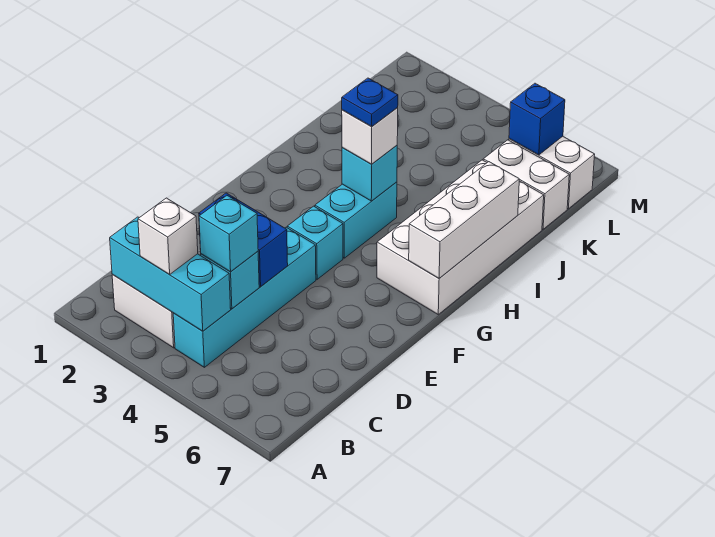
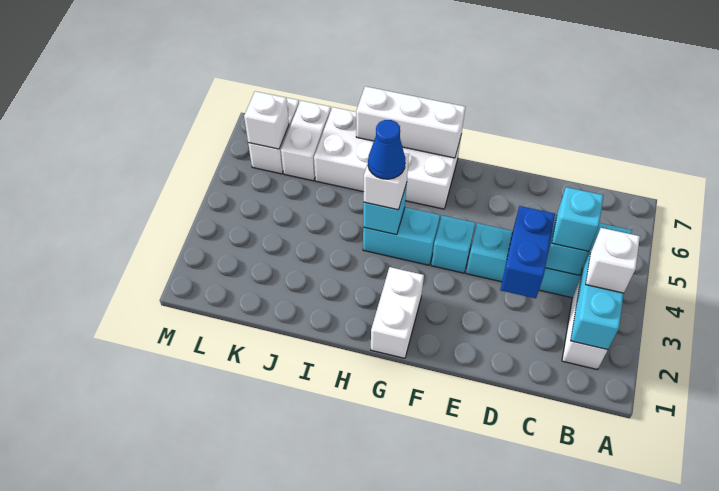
none -> white brick G1:G2 level 1
blue plate H4 level 4 -> blue cone H4 level 4
blue brick L6 level 2 -> white brick L6 level 2

